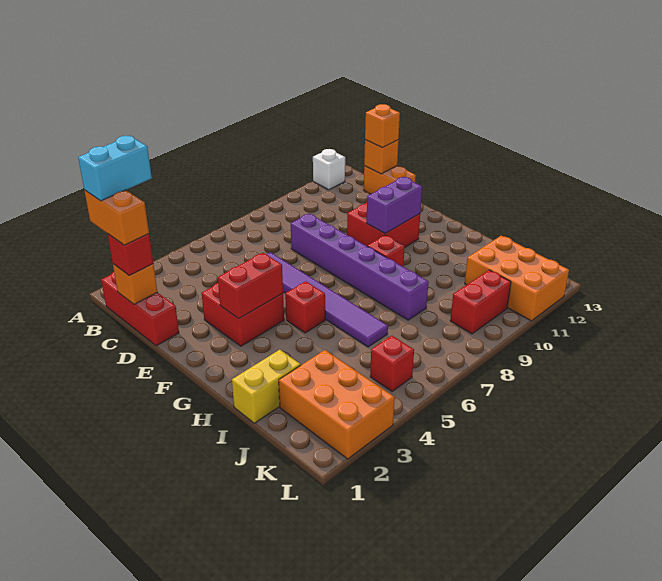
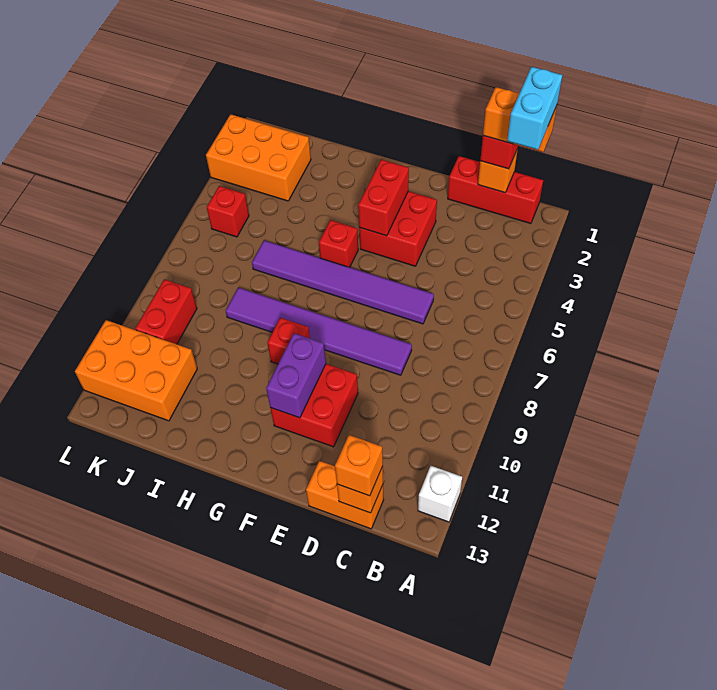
purple brick D8:I8 level 1 -> purple tile D8:I8 level 1
yellow brick I1:I2 level 1 -> none

